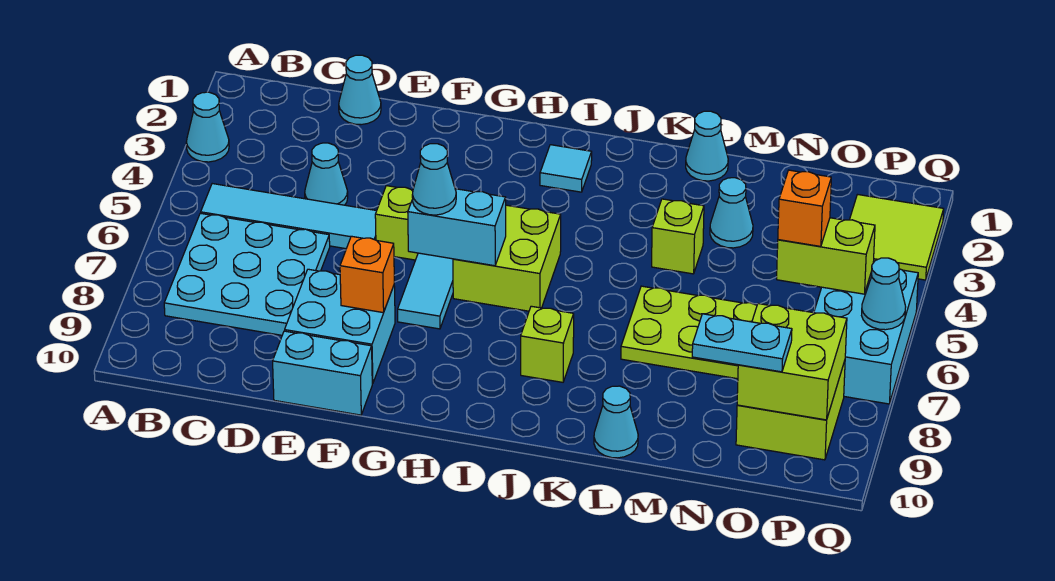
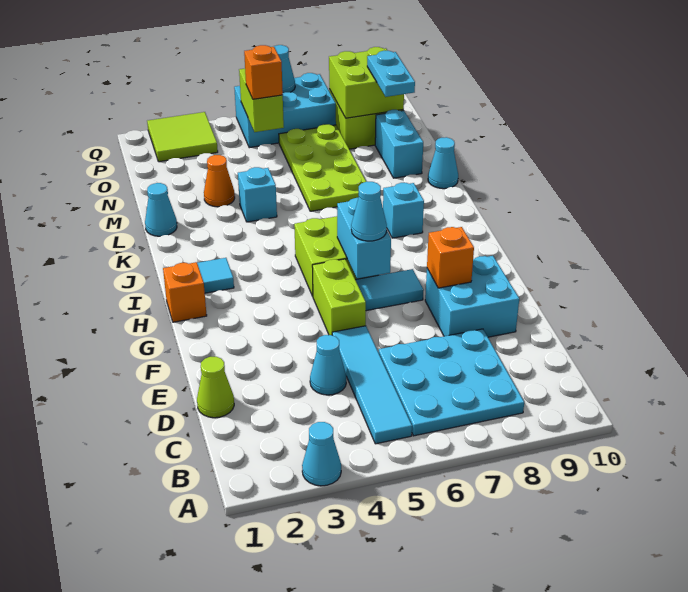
cyan cone D1 level 1 -> lime cone D1 level 1
cyan brick E10:F10 level 1 -> cyan brick M9:N9 level 1
none -> orange brick H1 level 1
lime brick J8 level 1 -> cyan brick J8 level 1
lime brick L4 level 1 -> cyan brick L4 level 1
cyan cone M3 level 1 -> orange cone M3 level 1

